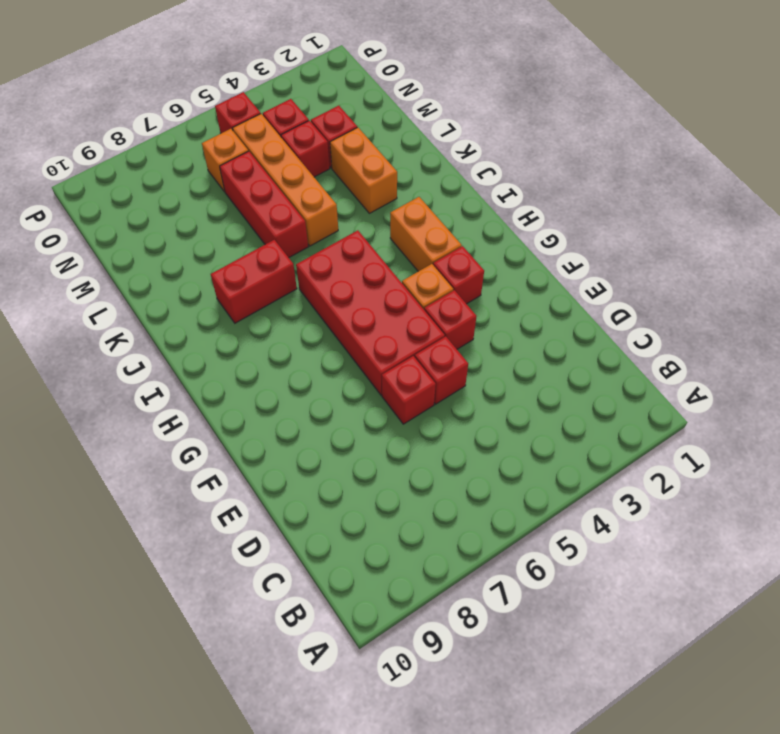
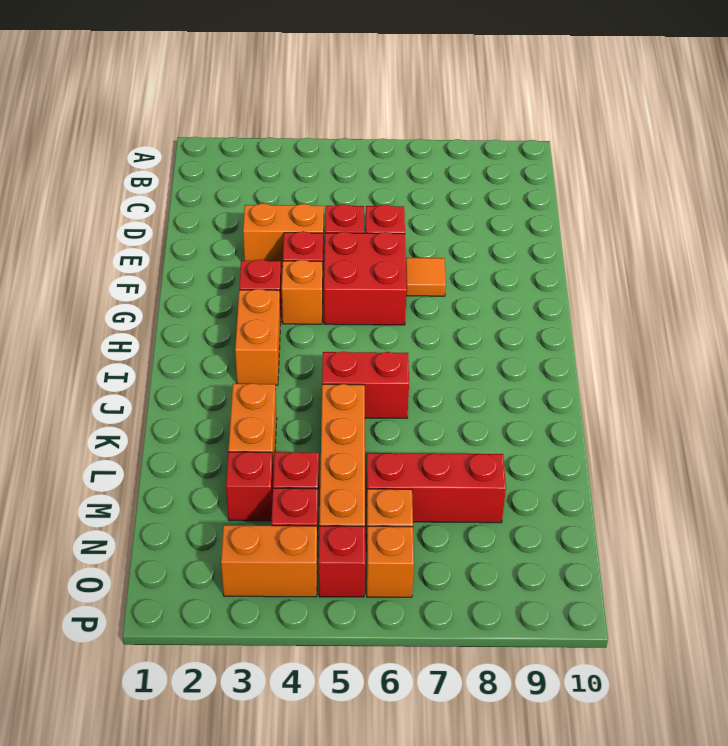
none -> orange brick E3:E4 level 1
red brick F5:I6 level 1 -> red brick F5:G6 level 1
none -> orange tile F7 level 1
red brick J7:J8 level 1 -> red brick J5:J6 level 1
red brick K6:M6 level 1 -> red brick M6:M8 level 1
none -> orange brick O3:O4 level 1
none -> orange brick O6 level 1

